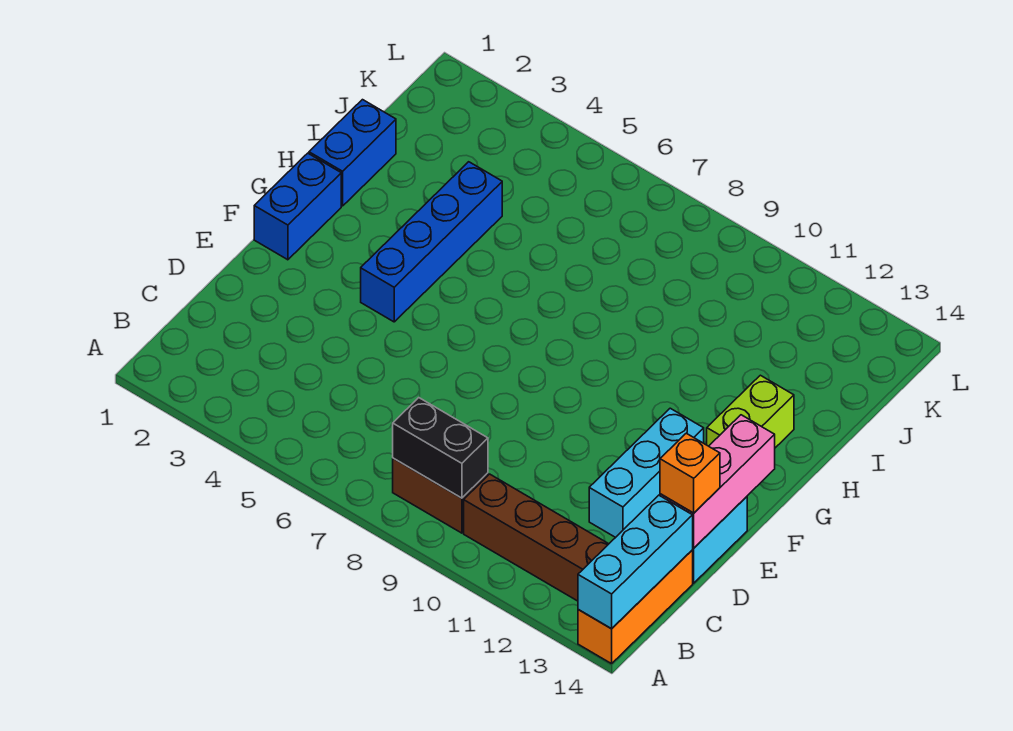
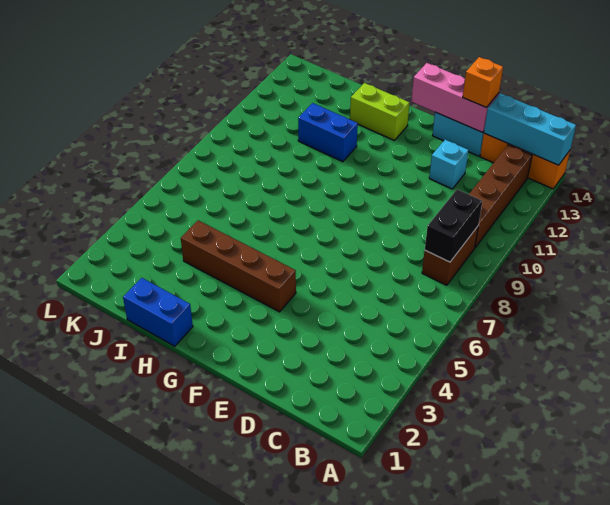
cyan brick D12:F12 level 1 -> cyan brick D12 level 1
blue brick F1:G1 level 1 -> blue brick H11:I11 level 1
blue brick F4:I4 level 1 -> brown brick F4:I4 level 1

